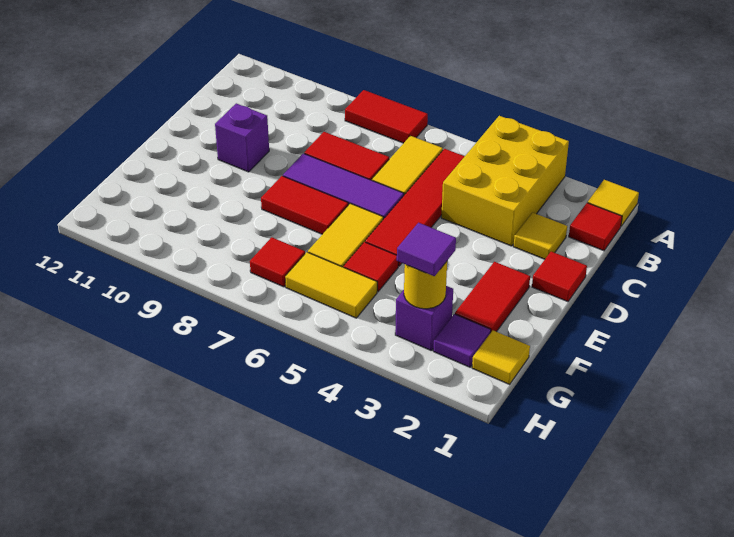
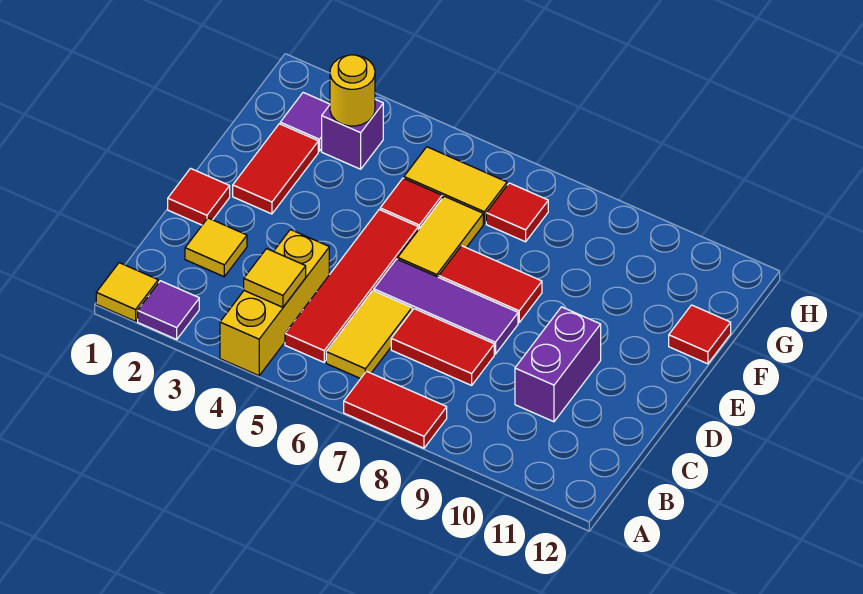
yellow brick A3:C4 level 1 -> yellow brick A4:C4 level 1
red tile B1 level 1 -> red tile F12 level 1
purple brick D10 level 1 -> purple brick C10:D10 level 1
yellow tile G1 level 1 -> yellow tile B4 level 2
purple tile G3 level 3 -> purple tile A2 level 1

